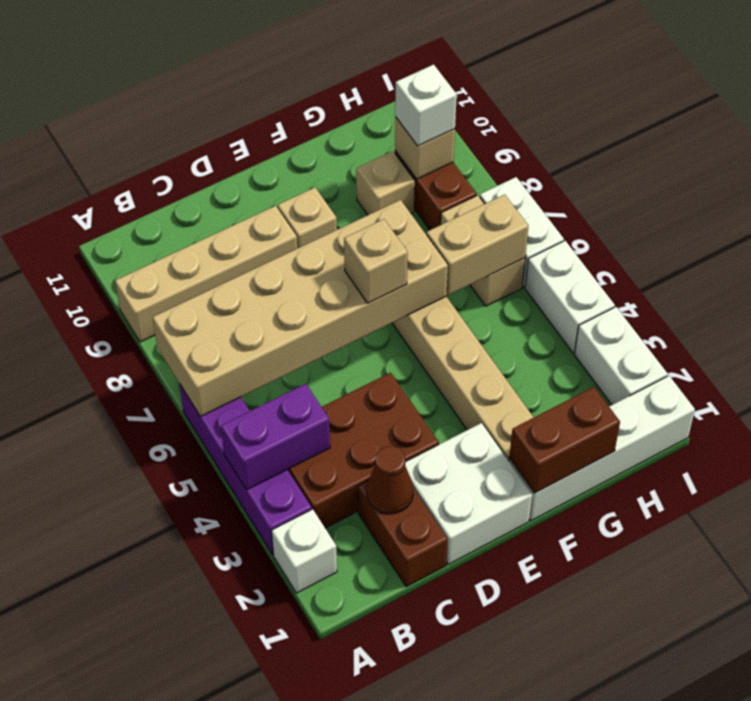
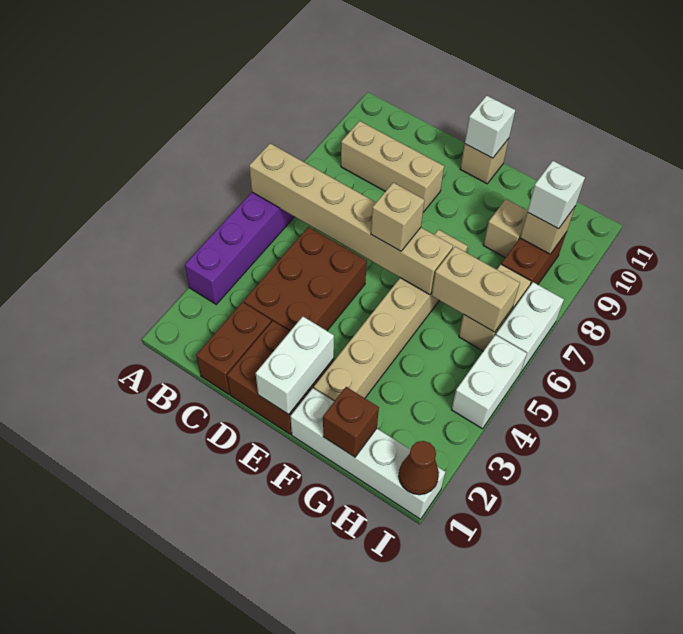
white brick A2 level 1 -> white brick E11 level 2
purple brick A4:B4 level 2 -> none
tan brick A6:F7 level 2 -> tan brick A6:F6 level 2
tan brick A9:D9 level 1 -> tan brick B9:D9 level 1
brown brick B3:D4 level 1 -> brown brick C3:D5 level 1
brown cone C2 level 2 -> brown cone I1 level 2
white brick D1:E2 level 1 -> brown brick D1:E2 level 1
tan brick E9 level 1 -> tan brick E11 level 1
brown brick F1:G1 level 2 -> brown brick G1 level 2
white brick I2:I3 level 1 -> white brick E1:E2 level 2

